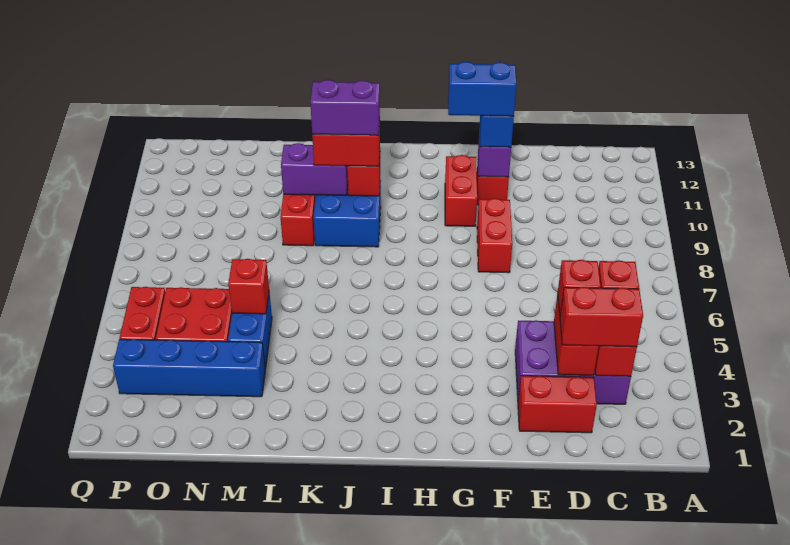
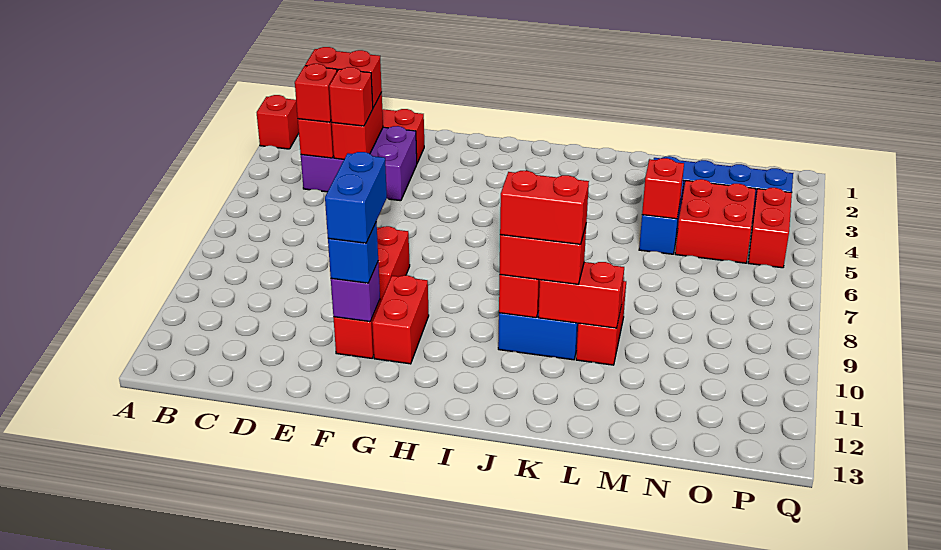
none -> red brick A2 level 1
blue brick F11:G11 level 4 -> blue brick F10:F11 level 4
purple brick J10:K10 level 4 -> red brick J10:K10 level 4
purple brick K10:L10 level 2 -> red brick K10:L10 level 2

